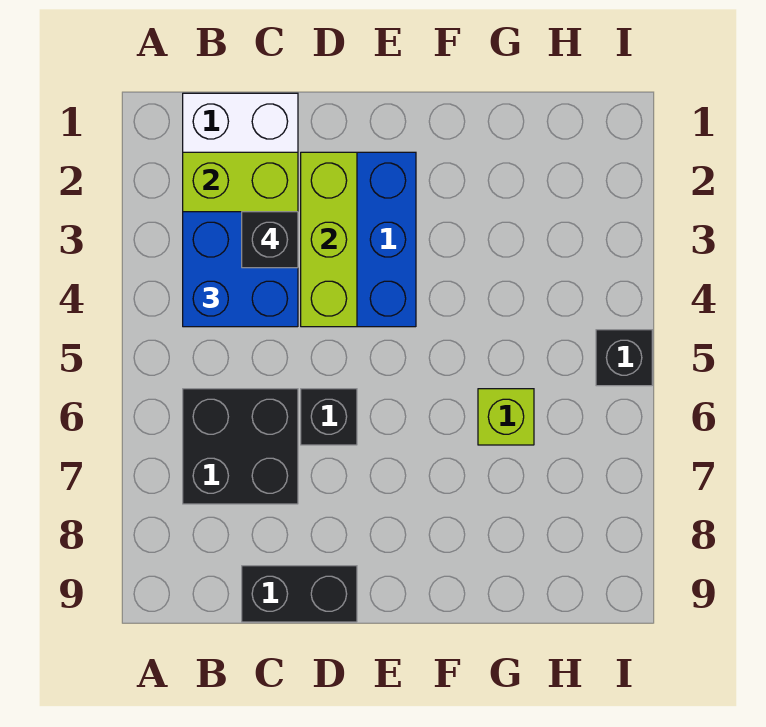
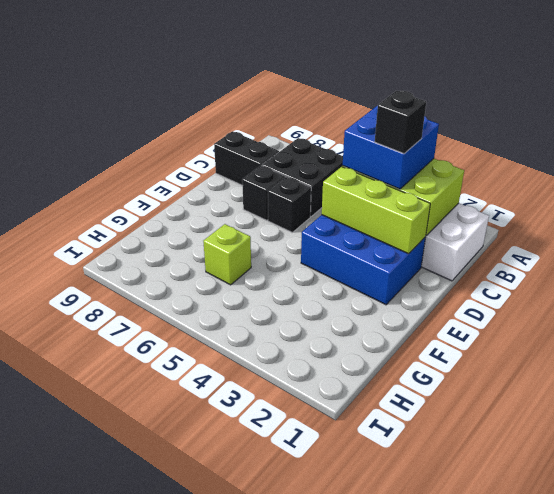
black brick C9:D9 level 1 -> black brick C8:C9 level 1
black brick I5 level 1 -> black brick D7 level 1

